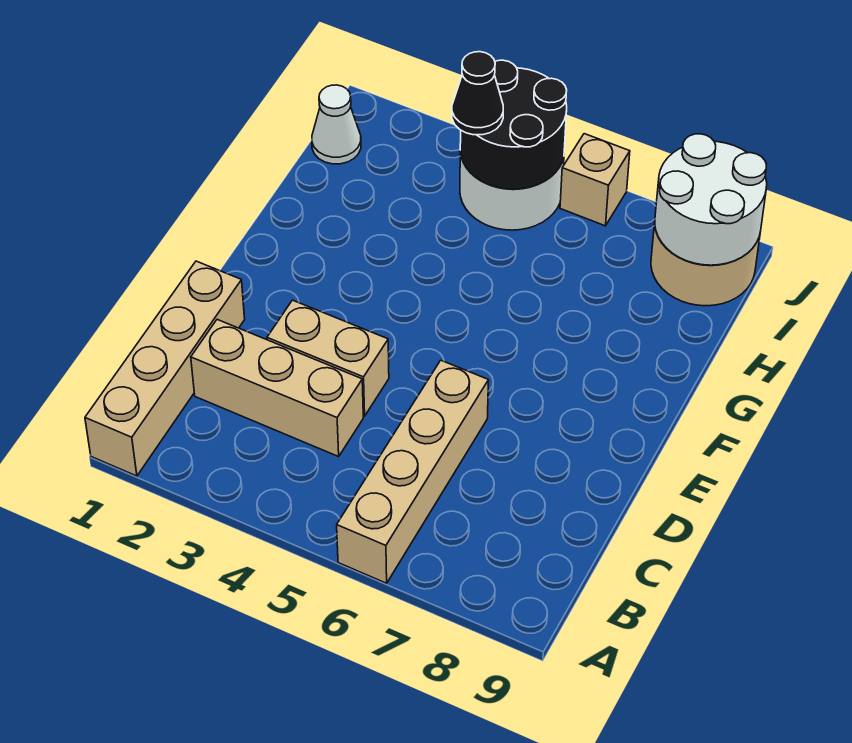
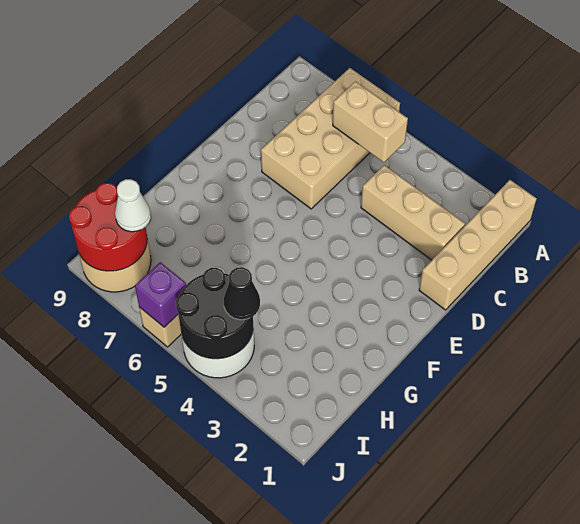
tan brick A6:D6 level 1 -> tan brick A6:D7 level 1
tan brick D3:D4 level 1 -> tan brick B5:B6 level 2
white cone I1 level 1 -> white cone I8 level 3
white round brick I8:J9 level 2 -> red round brick I8:J9 level 2
none -> purple brick J6 level 2

